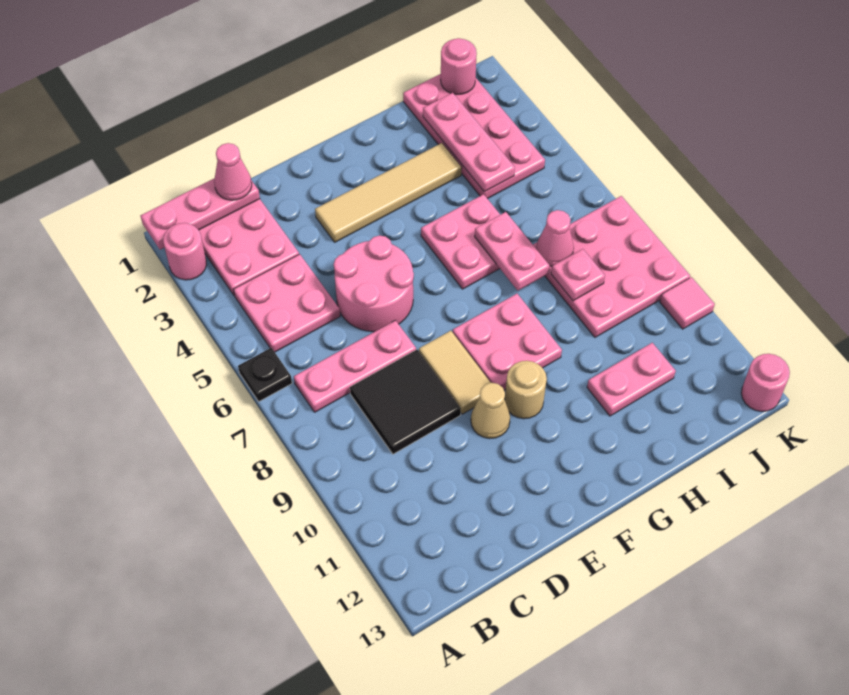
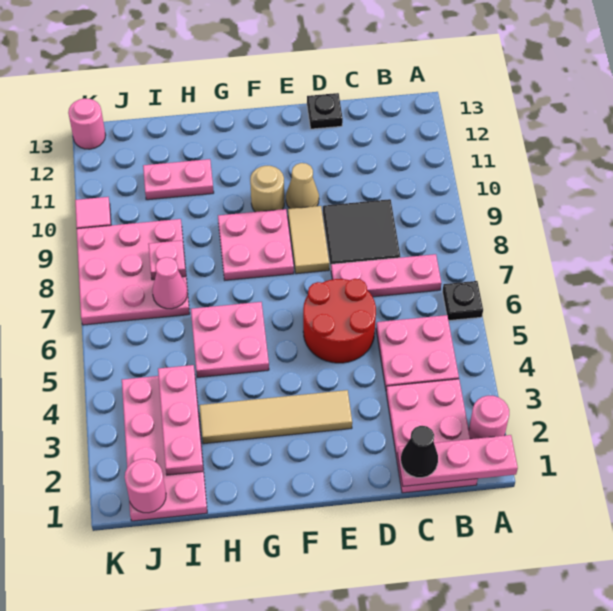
pink cone C1 level 3 -> black cone C1 level 3
pink round brick D5:E6 level 1 -> red round brick D5:E6 level 1
none -> black plate D13 level 1
pink plate H6:H7 level 2 -> none

